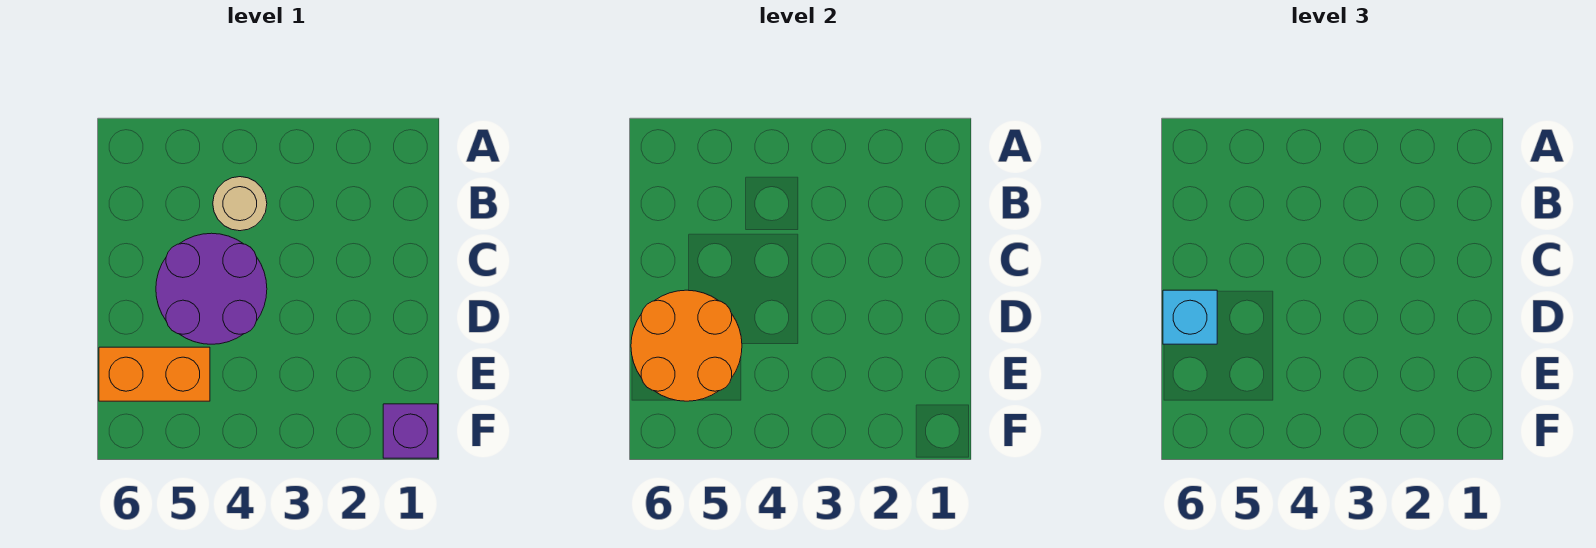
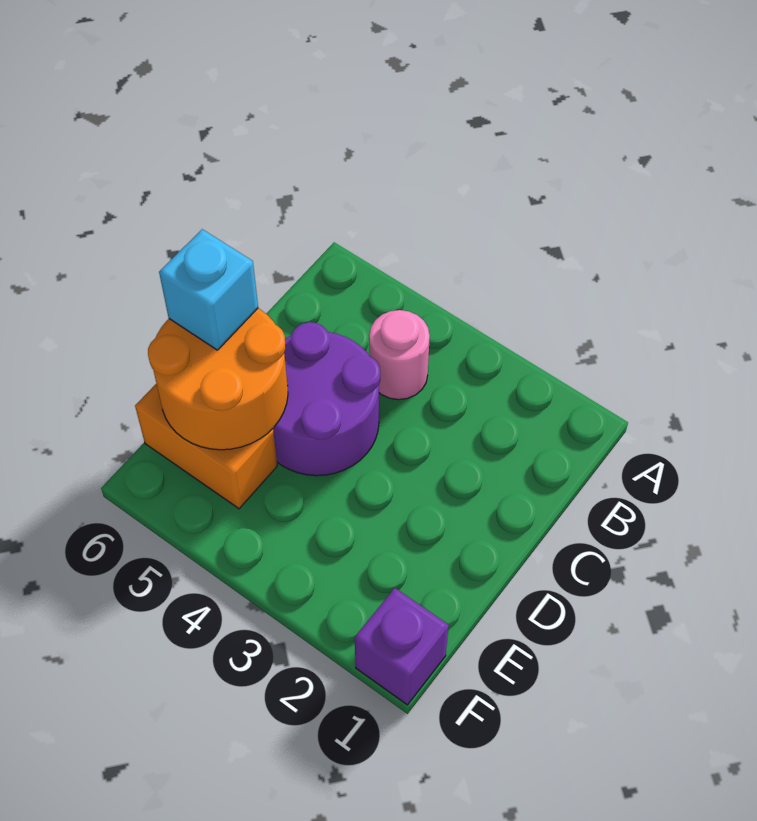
tan round brick B4 level 1 -> pink round brick B4 level 1

